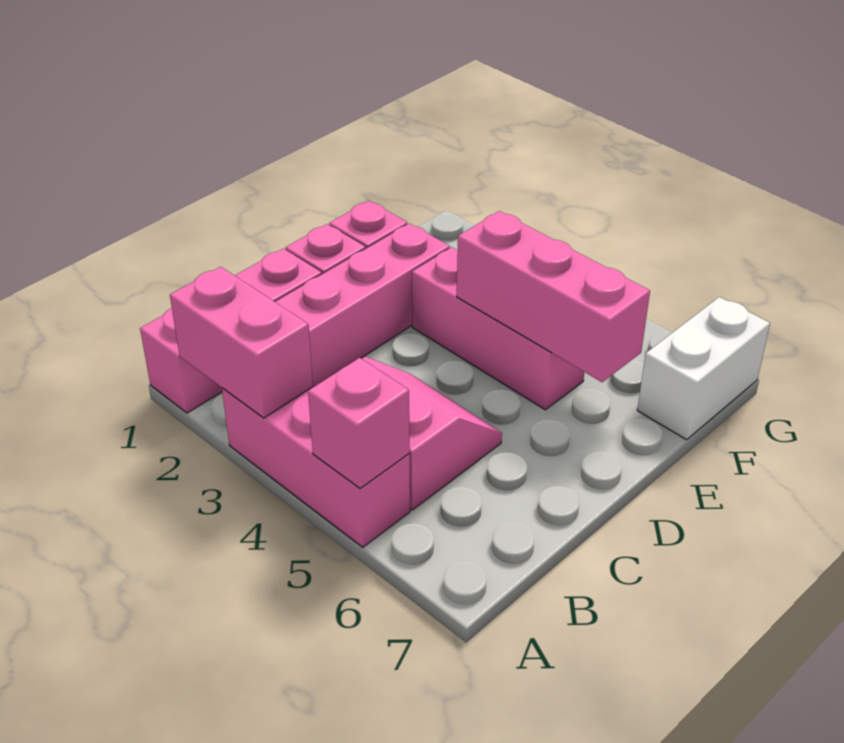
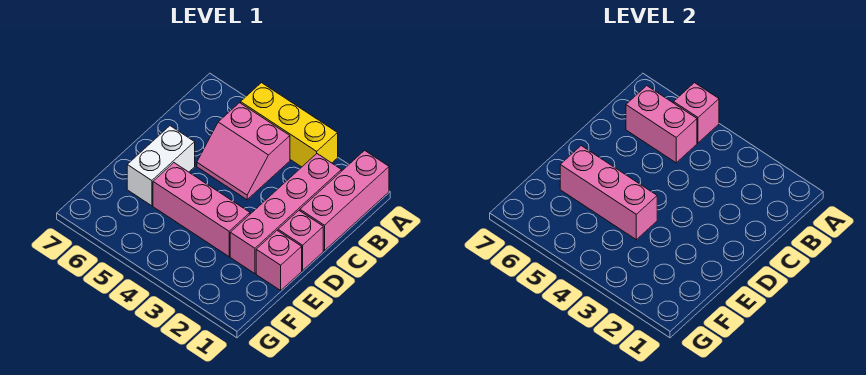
pink brick A2:A3 level 2 -> pink brick B5:B6 level 2
pink brick A3:A5 level 1 -> yellow brick A3:A5 level 1
white brick F7:G7 level 1 -> white brick D6:E6 level 1

